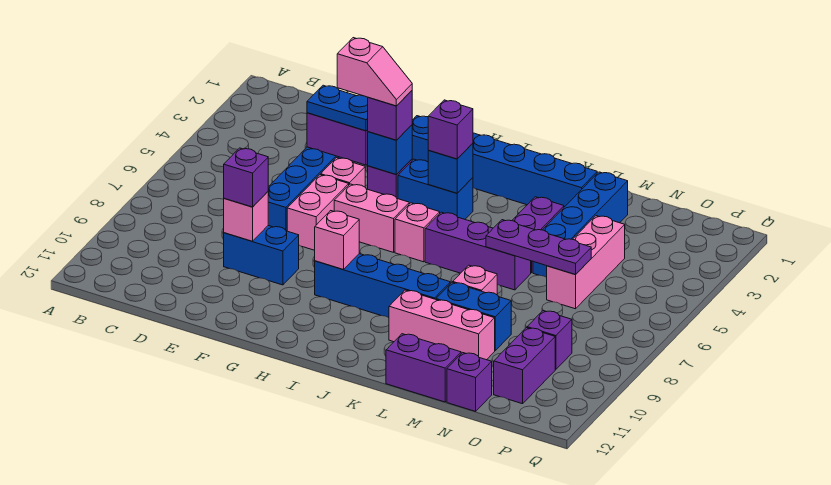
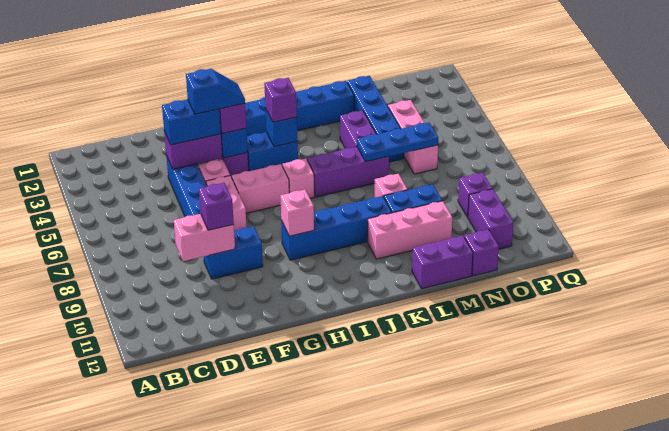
blue plate E4:F4 level 3 -> blue brick E4:F4 level 3
pink brick E9 level 2 -> pink brick D9:E9 level 2
pink slope F4:G4 level 4 top F -> blue slope F4:G4 level 4 top F
purple plate L6:N6 level 2 -> blue plate L6:N6 level 2

